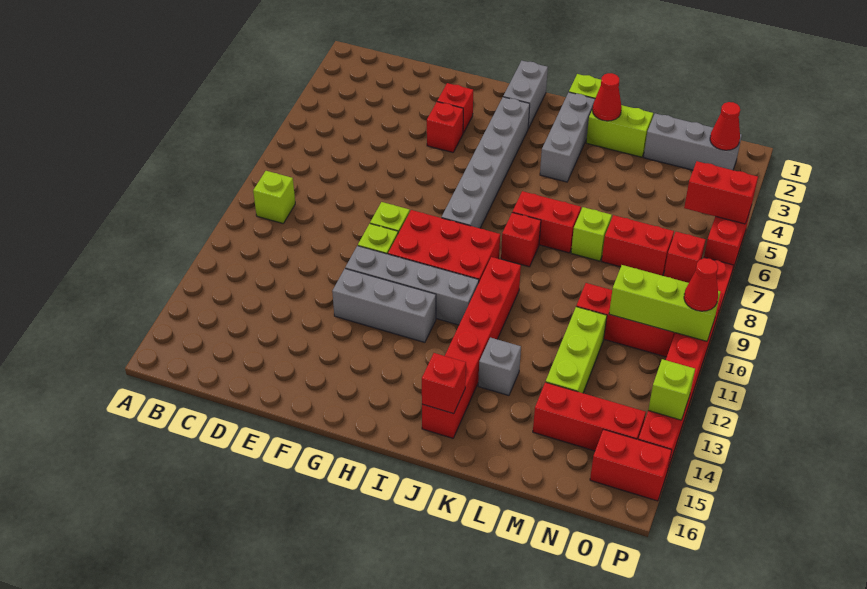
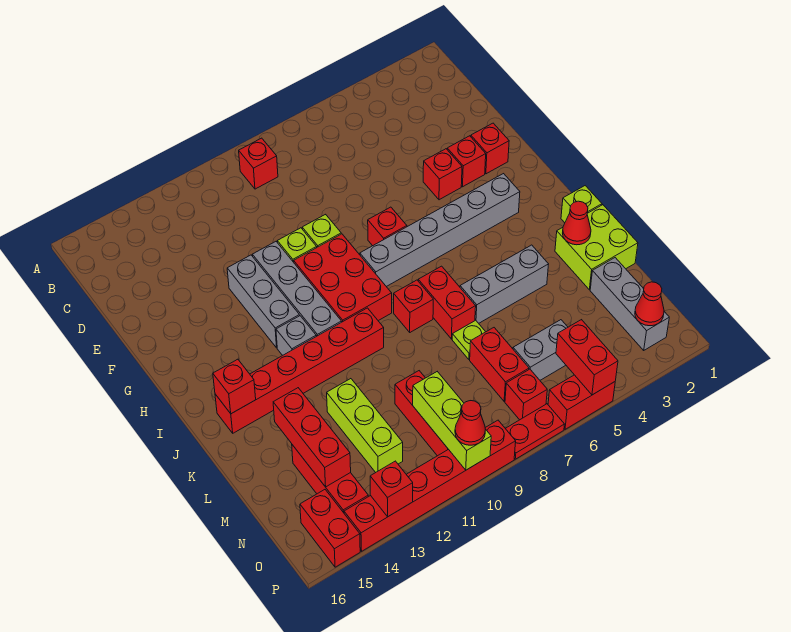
lime brick B9 level 1 -> red brick B9 level 1
none -> red brick F2 level 1
none -> red brick G7 level 1
grey brick H1:H2 level 1 -> grey brick N5:N6 level 1
grey brick J2:J4 level 1 -> grey brick K4:K6 level 1
lime brick K2:L2 level 1 -> lime brick K1:L2 level 1
grey brick K13 level 1 -> grey brick I12 level 1
lime brick L7 level 1 -> lime plate L7 level 1
none -> red brick L14:N14 level 2
lime brick M11:M13 level 1 -> lime brick L12:N12 level 1
lime brick P13 level 2 -> red brick P13 level 2

